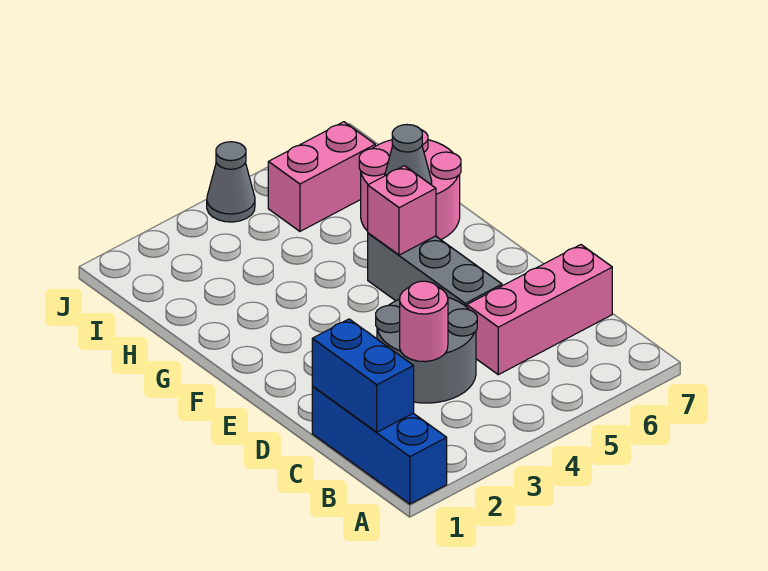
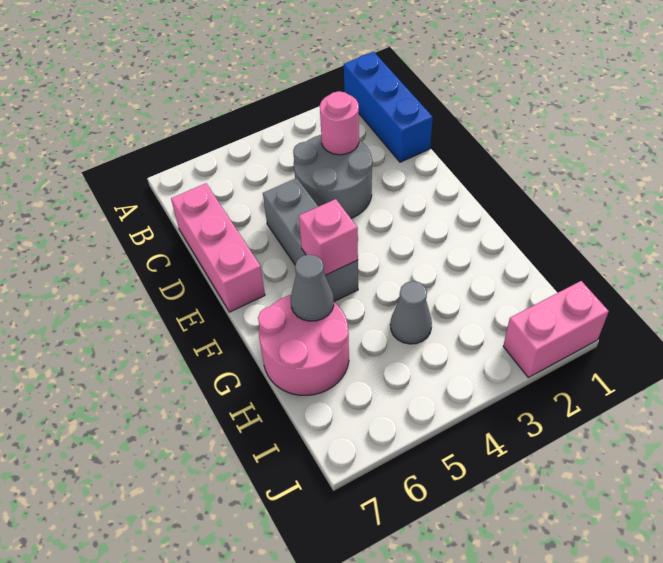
blue brick B1:C1 level 2 -> none
pink brick C5:C7 level 1 -> pink brick C7:E7 level 1
pink brick I5:I6 level 1 -> pink brick J1:J2 level 1
grey cone J4 level 1 -> grey cone H4 level 1

